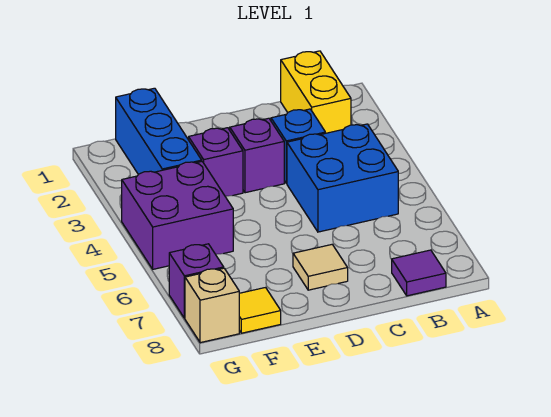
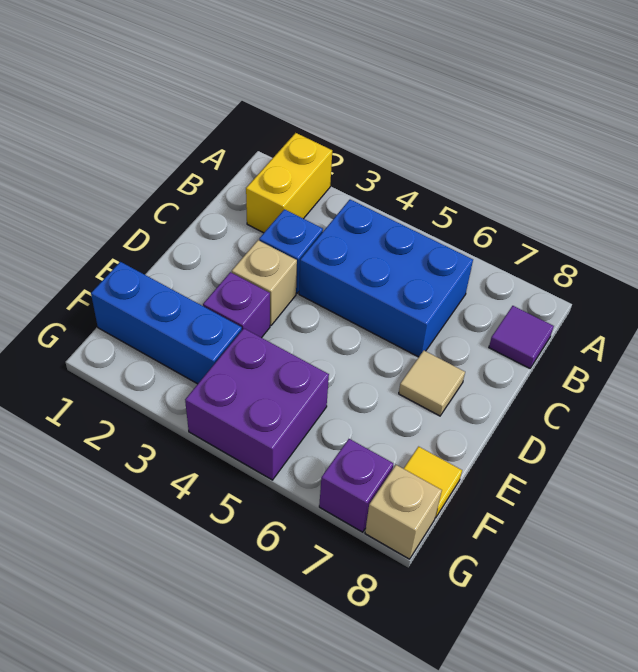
yellow brick B1:B2 level 1 -> yellow brick A2:B2 level 1
blue brick B4:C5 level 1 -> blue brick B4:C6 level 1
purple brick D3 level 1 -> tan brick D3 level 1

